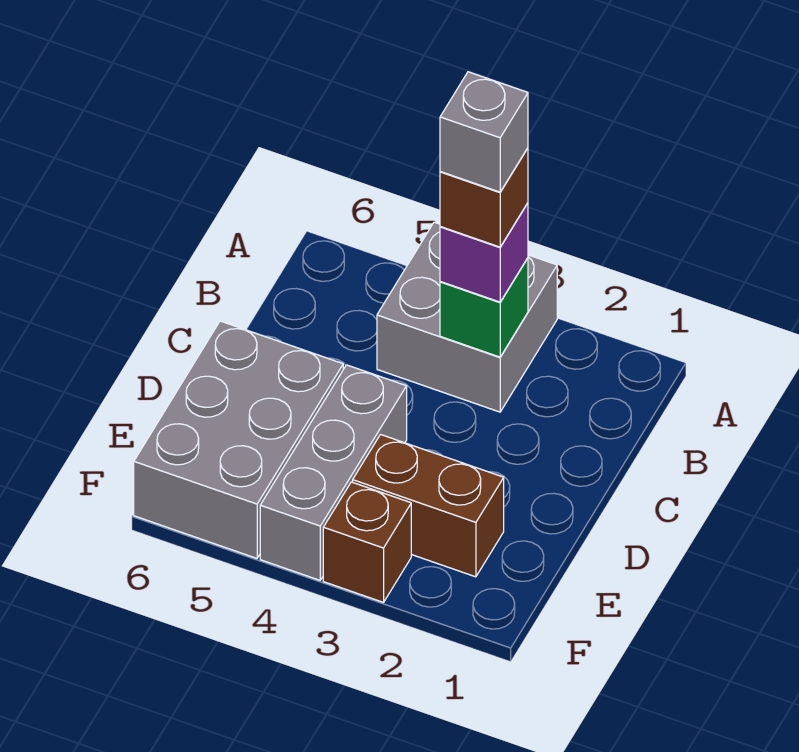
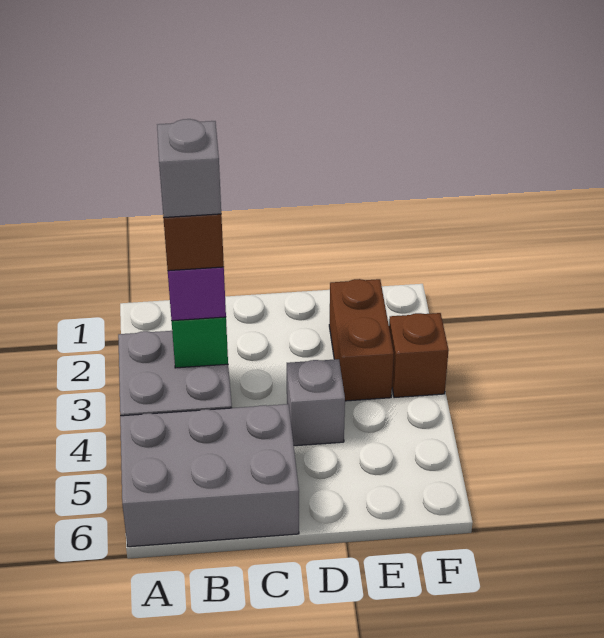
grey brick D4:F4 level 1 -> grey brick D4 level 1
grey brick D5:F6 level 1 -> grey brick A5:C6 level 1

